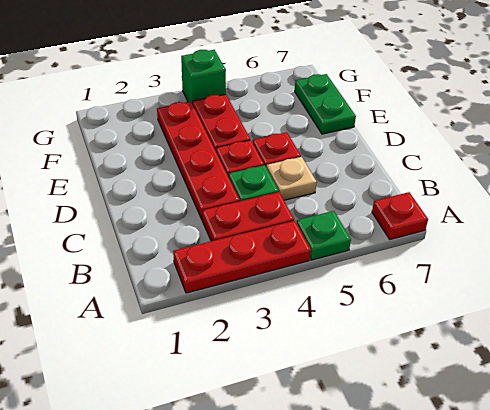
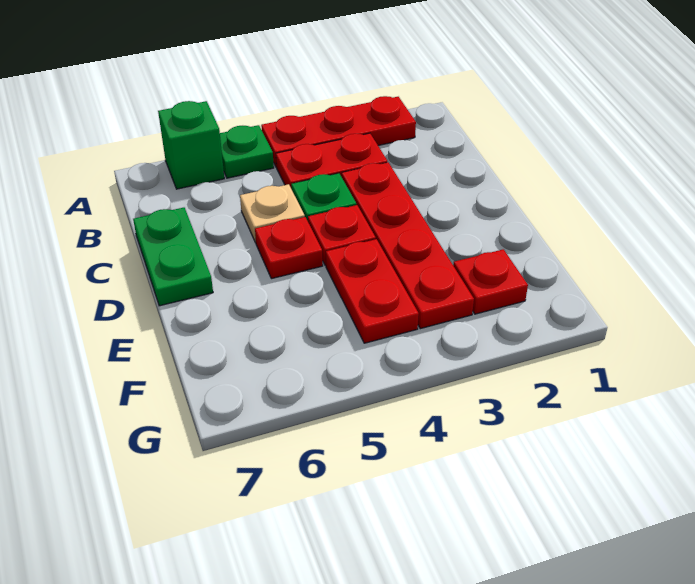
red plate A7 level 1 -> red plate F2 level 1
green plate E7:F7 level 1 -> green plate C7:D7 level 1
green brick G4 level 1 -> green brick A6 level 1

